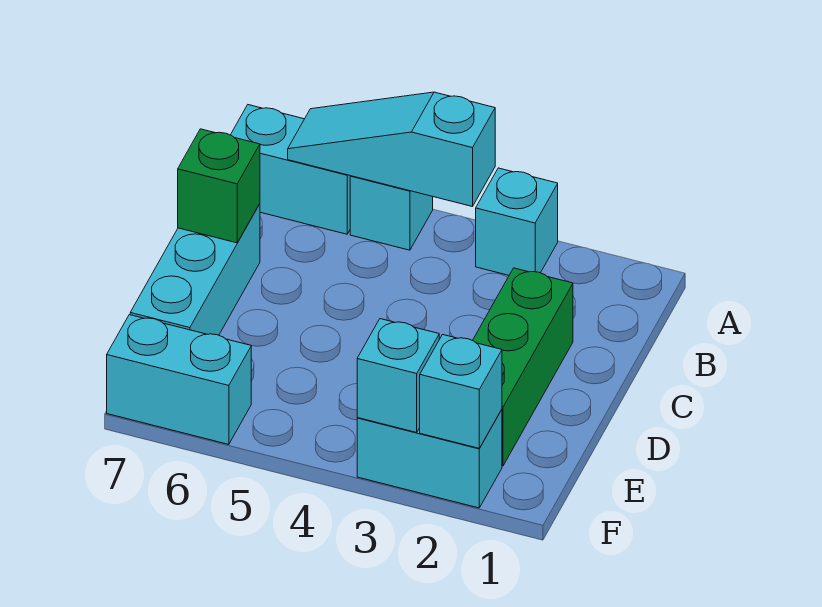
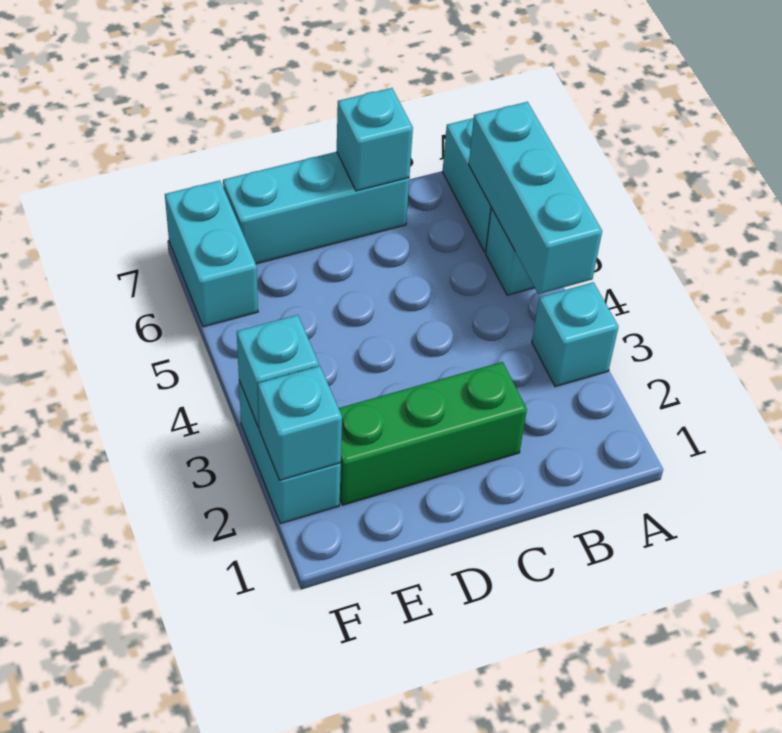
cyan slope A4:A6 level 2 top 4 -> cyan brick A4:A6 level 2
green brick C7 level 2 -> cyan brick C7 level 2

